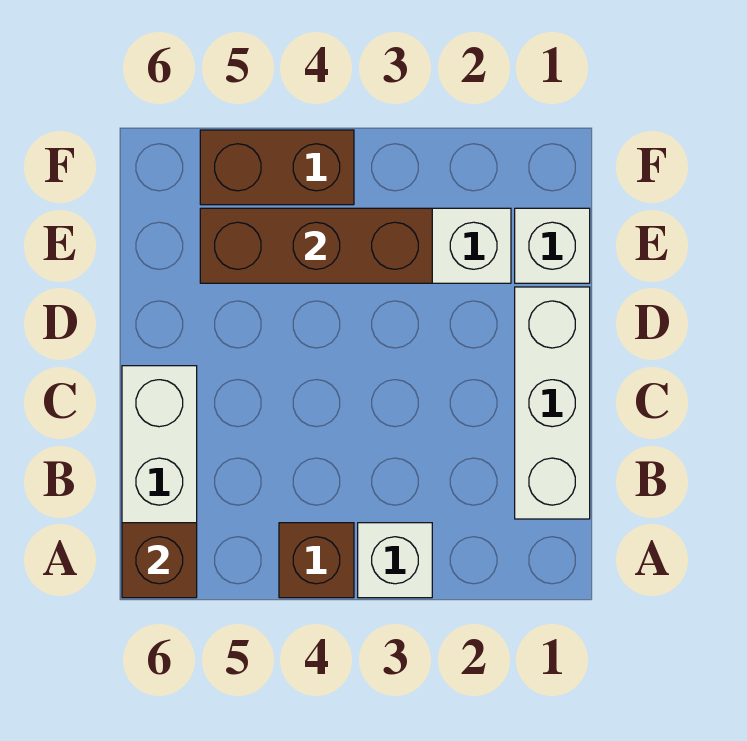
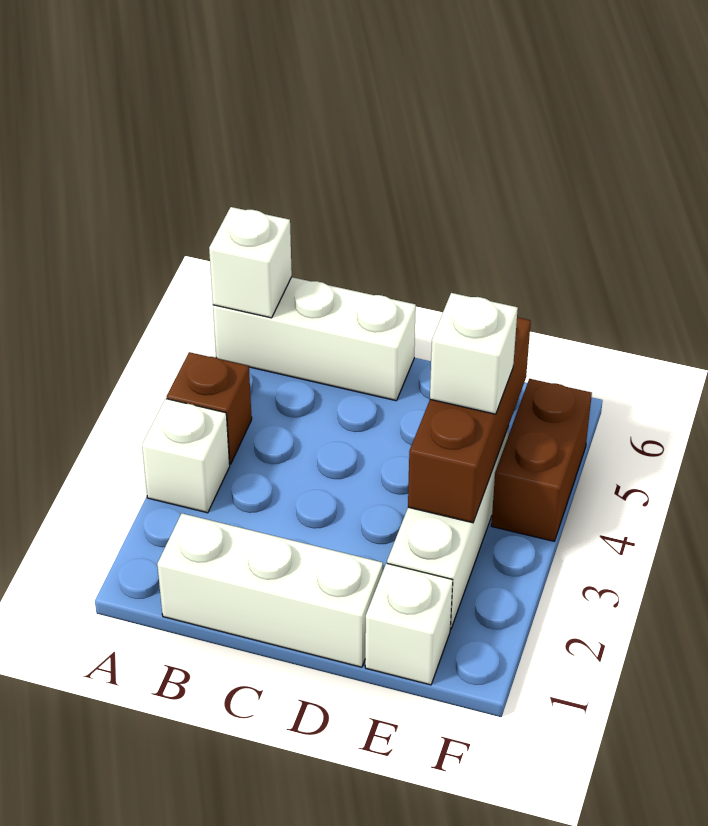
brown brick A6 level 2 -> white brick A6 level 2
none -> white brick E4 level 3

